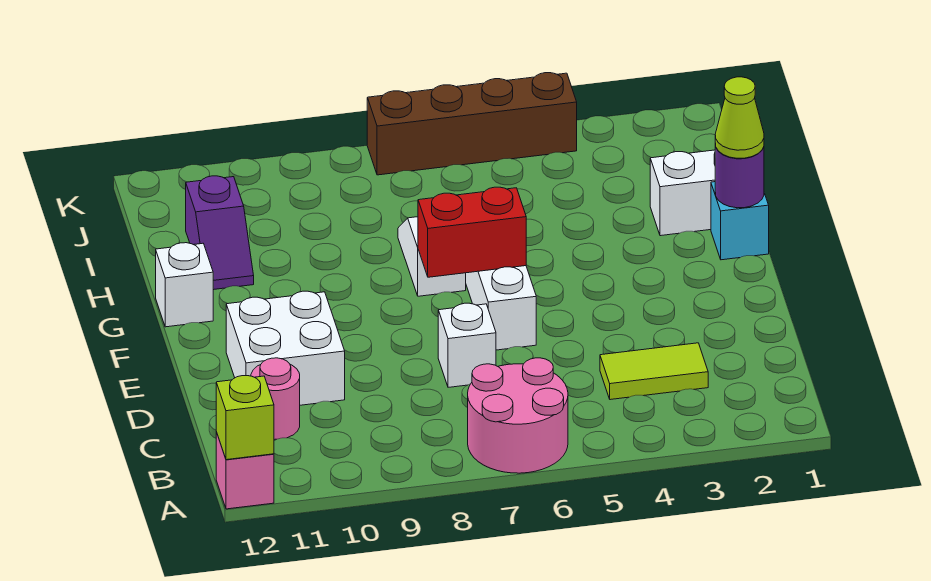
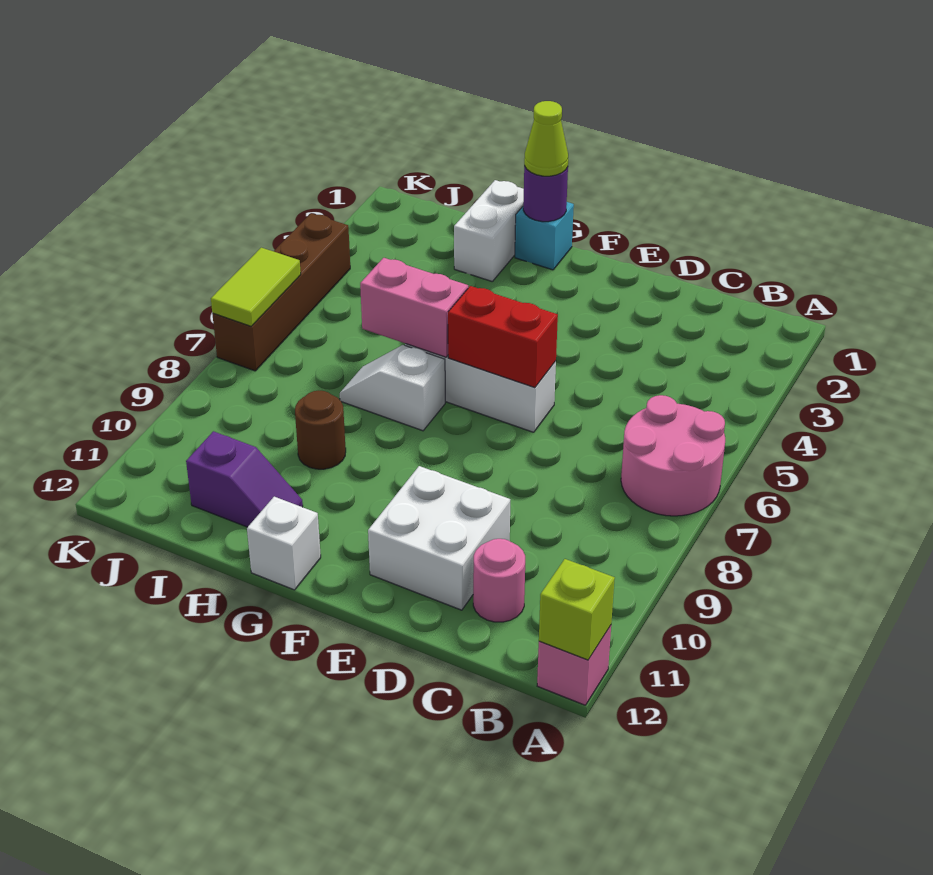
lime tile C3:C4 level 1 -> lime tile K6:K7 level 2
white brick D7 level 1 -> none
red brick F6:F7 level 2 -> red brick E6:F6 level 2
none -> pink brick G6:H6 level 2
none -> brown round brick H9 level 1

